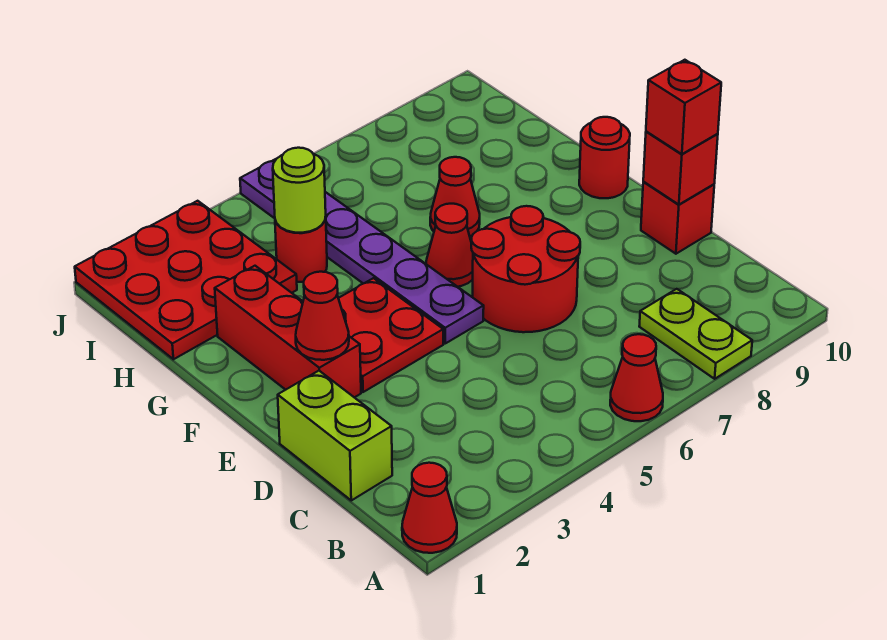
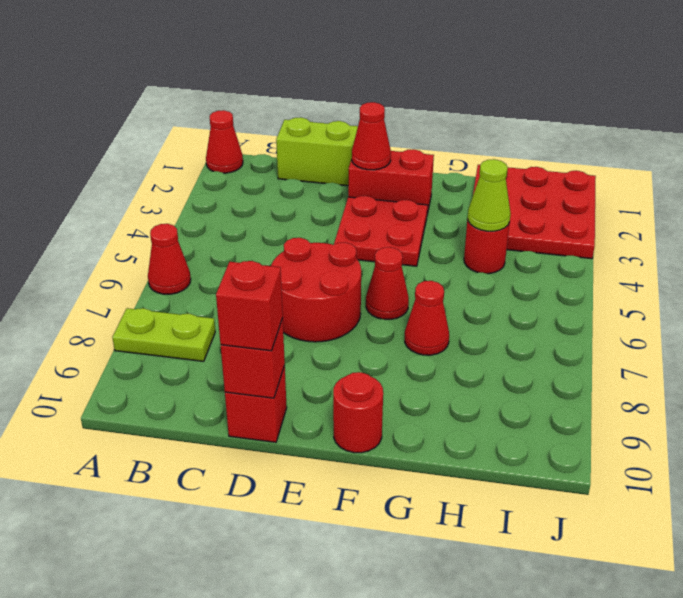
red brick E2:G2 level 1 -> red brick E2:F2 level 1
purple plate E5:J5 level 1 -> none
lime round brick H4 level 2 -> lime cone H4 level 2

